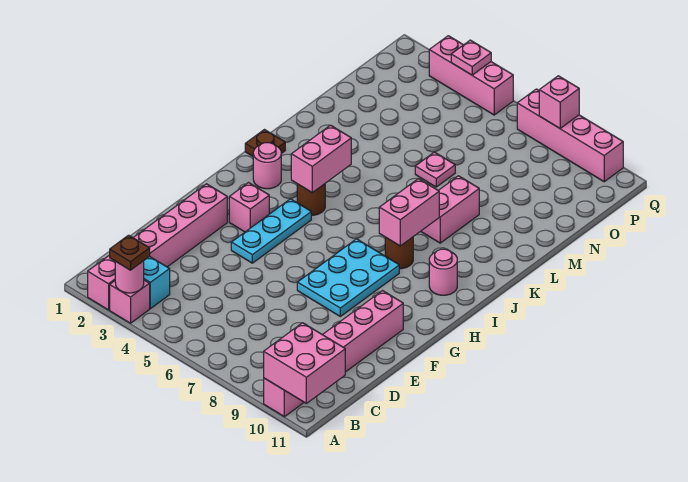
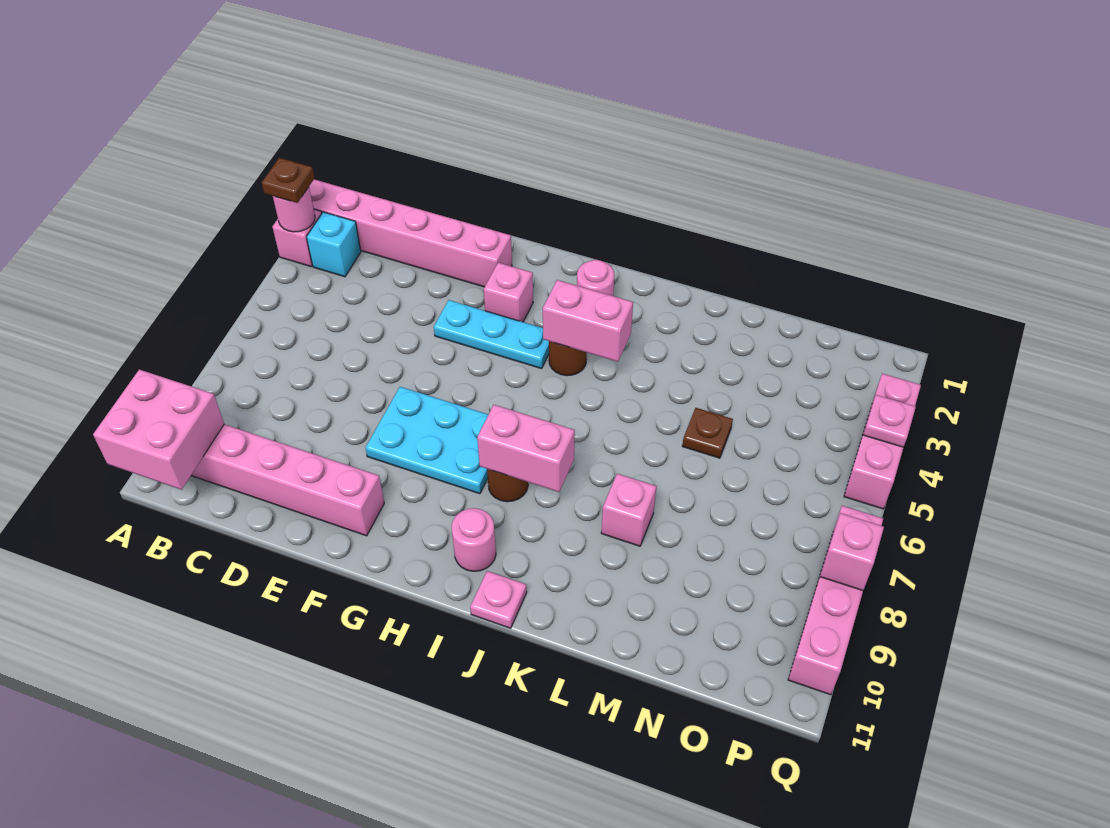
brown plate J1 level 1 -> brown plate M5 level 1
pink brick K8:L8 level 1 -> pink brick L8 level 1
pink plate M6 level 1 -> pink plate J11 level 1

